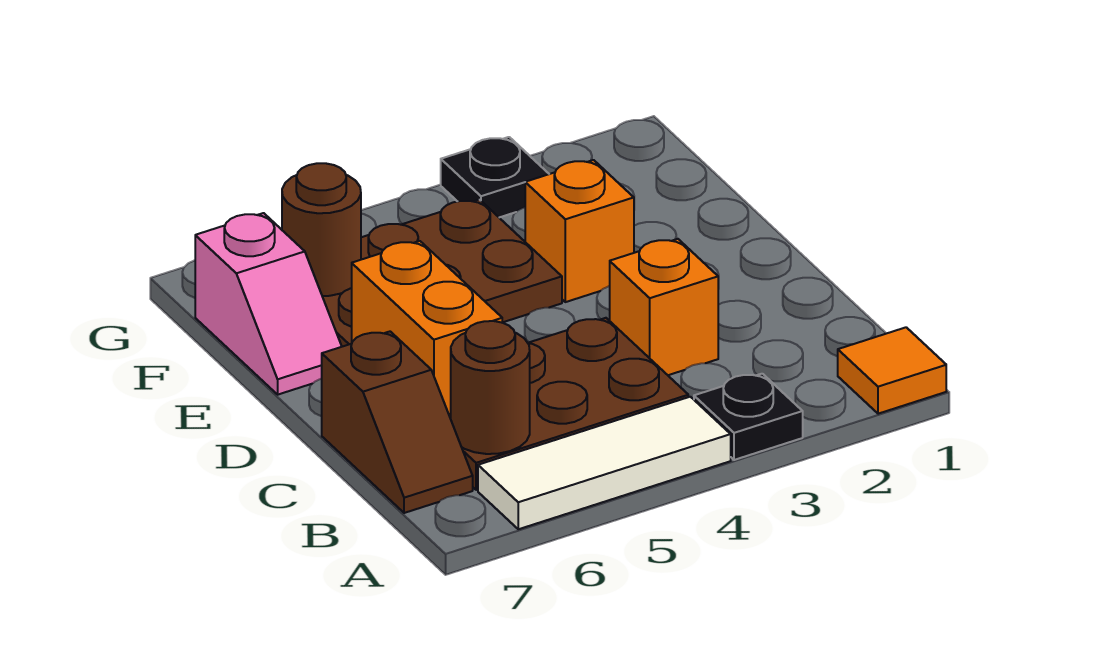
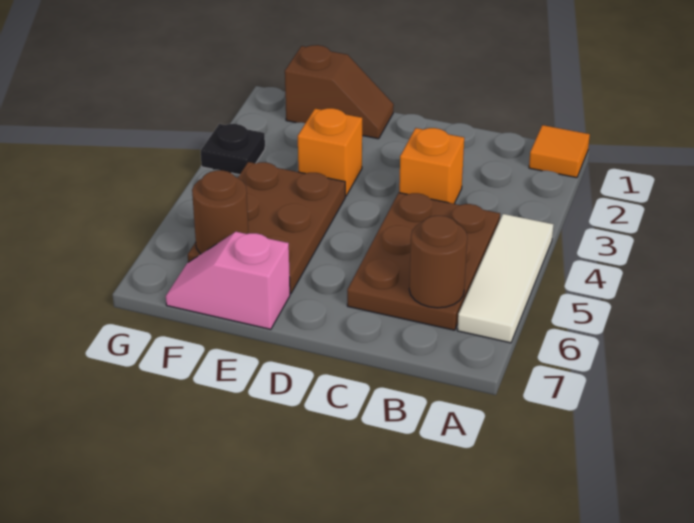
black plate A3 level 1 -> none
brown slope B7:C7 level 1 top C -> brown slope E1:F1 level 1 top F
orange brick C6:D6 level 2 -> none
pink slope E7:F7 level 1 top F -> pink slope E7:F7 level 1 top E

